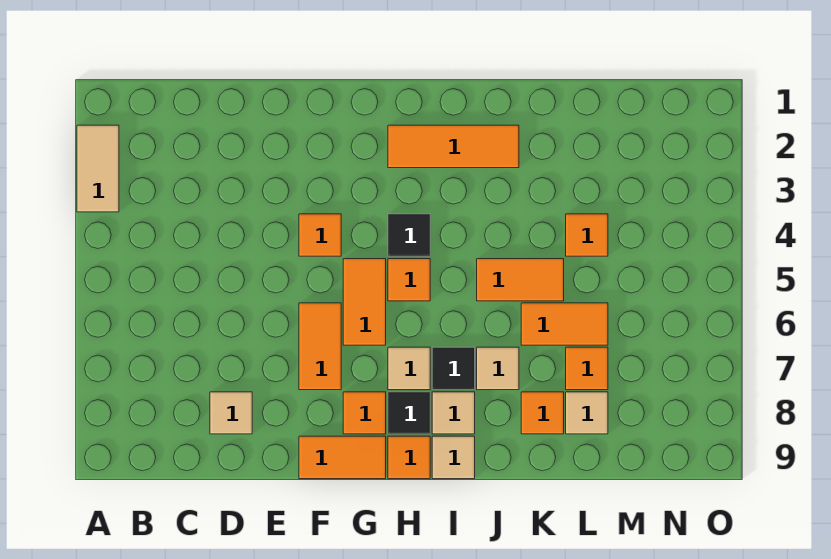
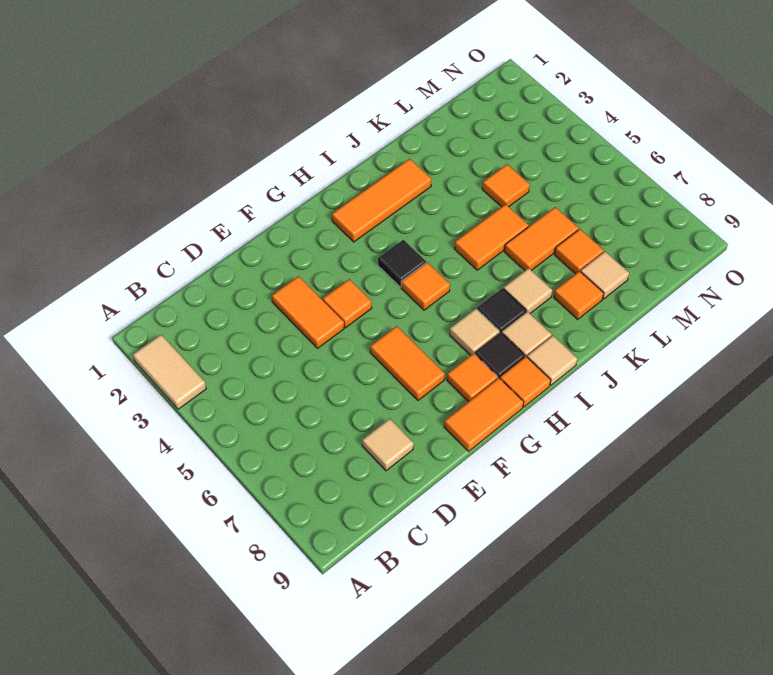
orange tile G5:G6 level 1 -> orange tile E3:E4 level 1

